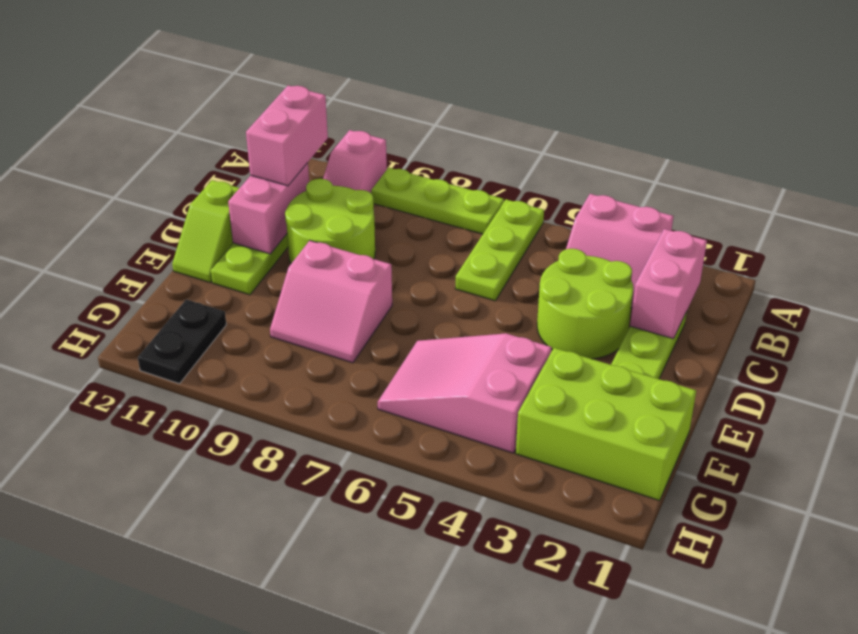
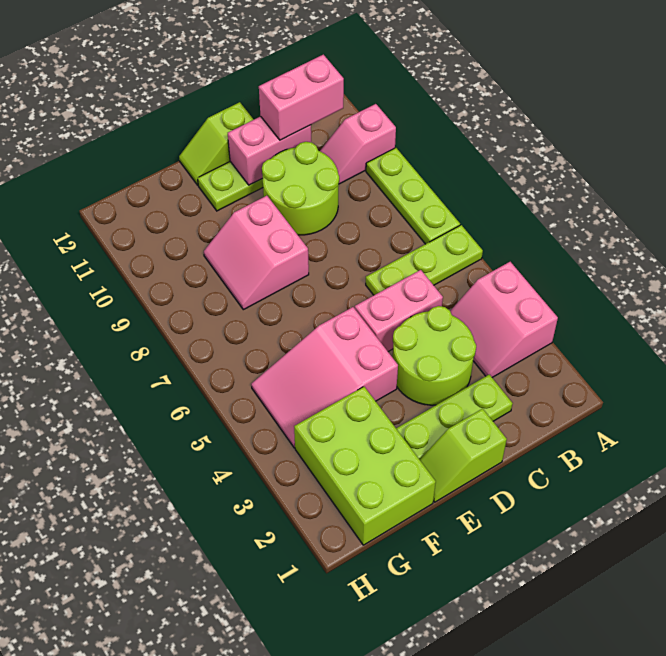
pink brick B2:C2 level 2 -> pink brick C5:D5 level 1
none -> lime slope D1:E1 level 1 top D
pink slope F4:G6 level 1 top 4 -> pink slope E4:G5 level 1 top E
black plate G11:H11 level 1 -> none

